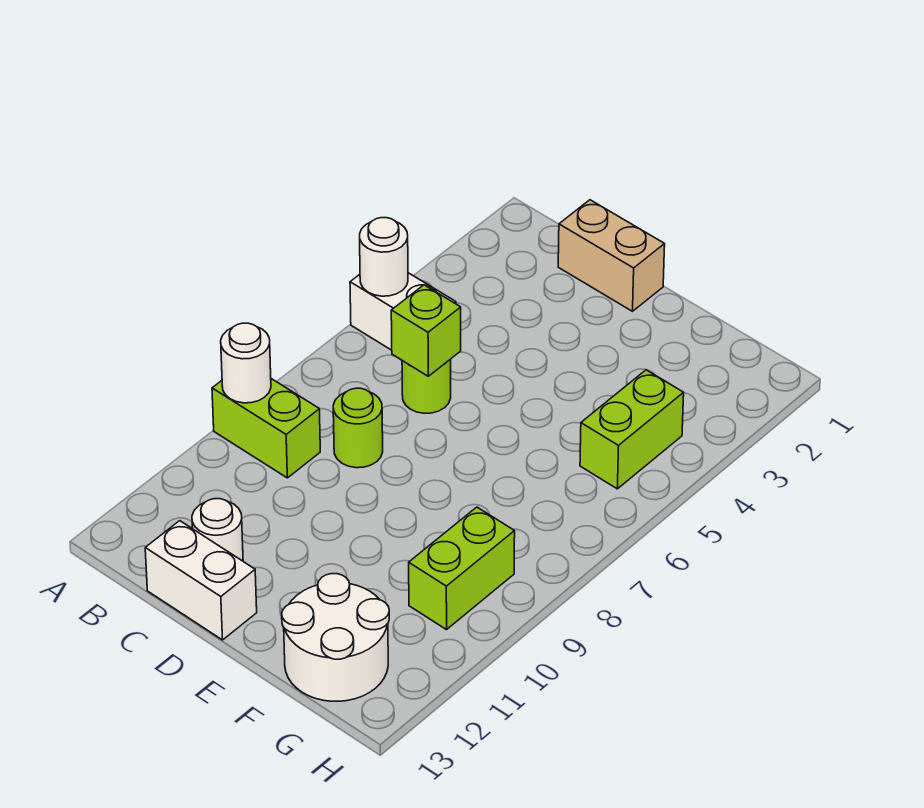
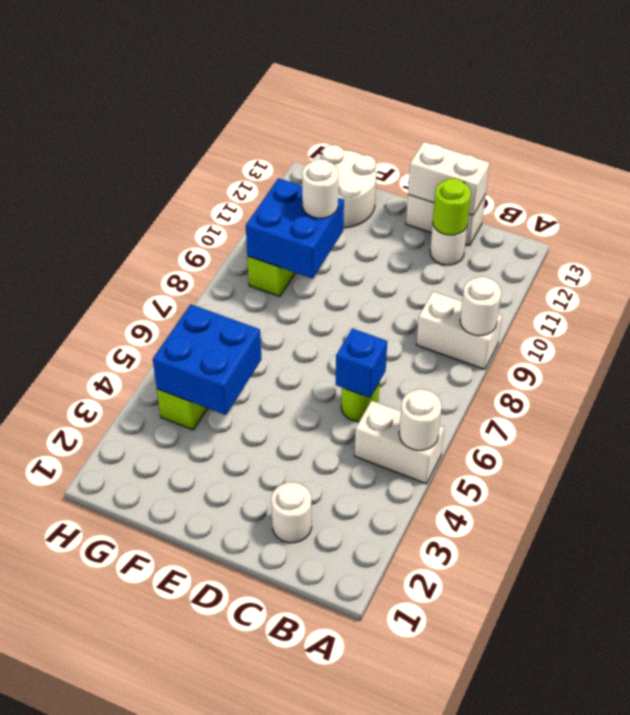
lime brick A9:B9 level 1 -> white brick A9:B9 level 1
tan brick C1:D1 level 1 -> none
none -> white round brick C2 level 1
lime brick C6 level 2 -> blue brick C6 level 2
lime round brick C8 level 1 -> lime round brick C12 level 2
none -> white brick C13:D13 level 2
none -> blue brick F4:G5 level 2
none -> blue brick F9:G10 level 2
none -> white round brick F10 level 3

